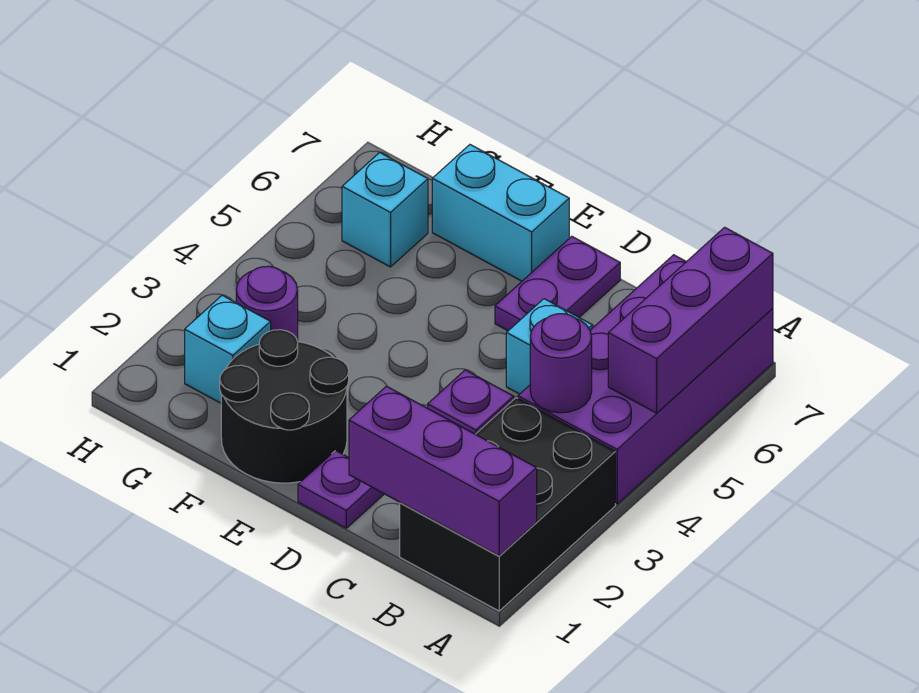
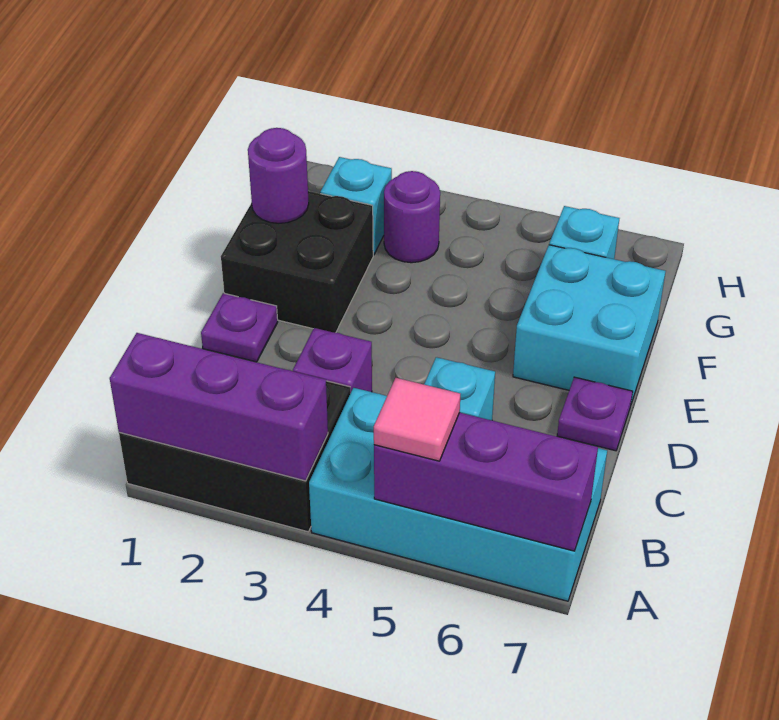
purple brick A1:C1 level 2 -> purple brick A1:A3 level 2
purple brick A4:B7 level 1 -> cyan brick A4:B7 level 1
none -> pink tile A5 level 3
purple round brick B4 level 2 -> purple round brick F1 level 2
purple plate D6:D7 level 1 -> purple plate D7 level 1
black round brick E1:F2 level 1 -> black brick E1:F2 level 1
cyan brick E7:F7 level 1 -> cyan brick E6:F7 level 1

